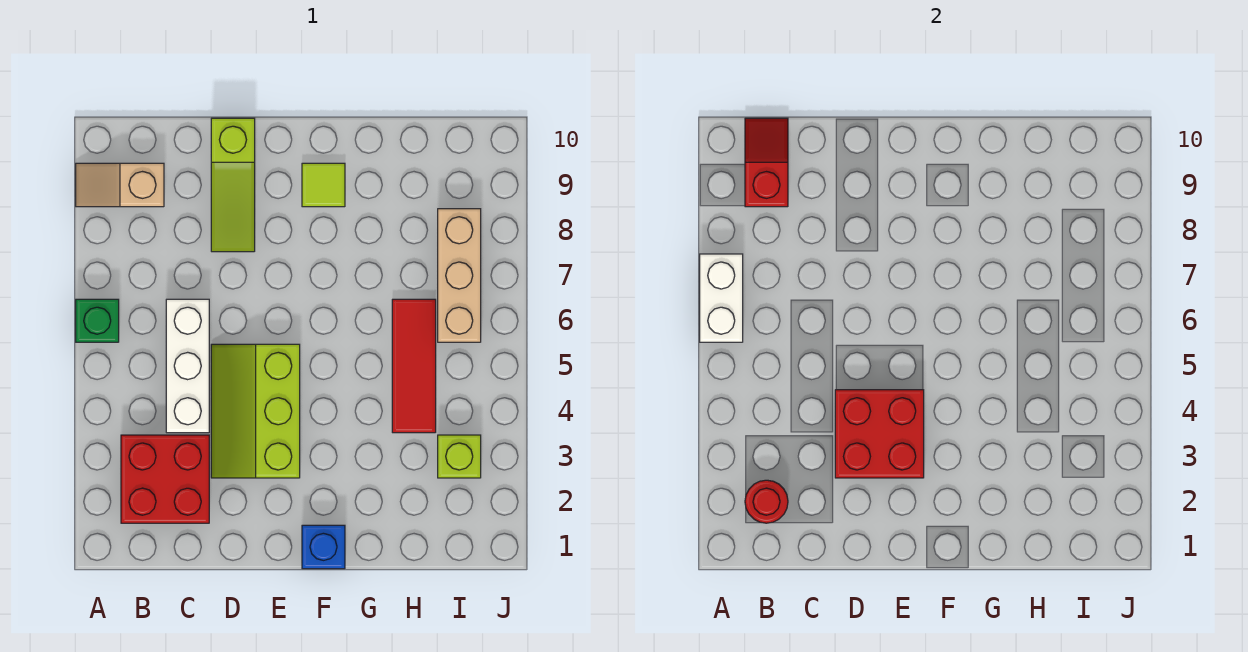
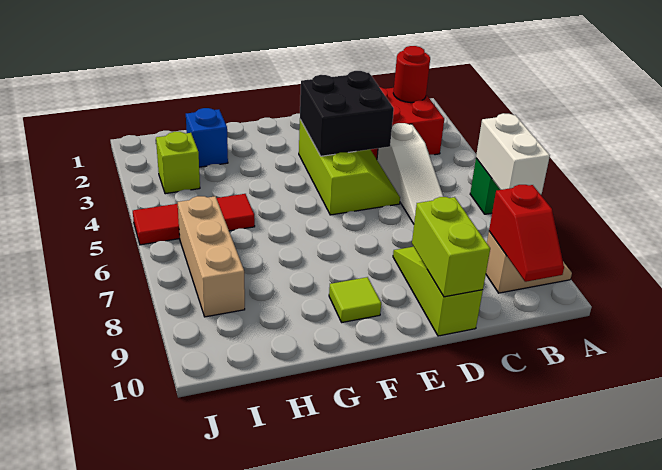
white brick C4:C6 level 1 -> white slope C4:C6 level 1 top 4
red brick D3:E4 level 2 -> black brick D3:E4 level 2
none -> lime brick D9:D10 level 2
blue brick F1 level 1 -> blue brick H2 level 1
red tile H4:H6 level 1 -> red tile H5:J5 level 1

